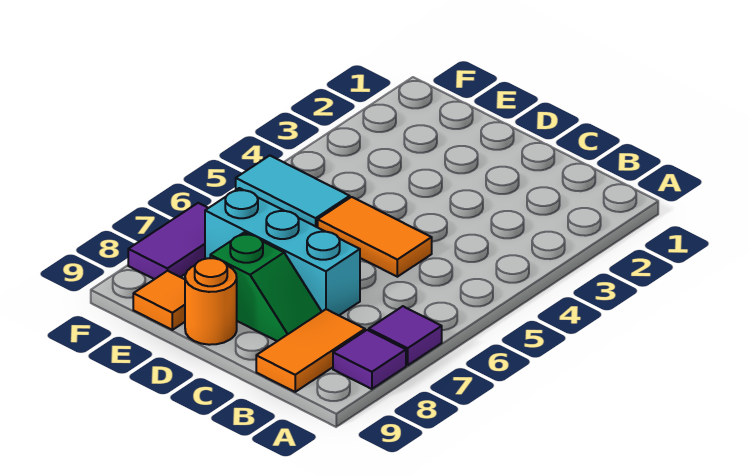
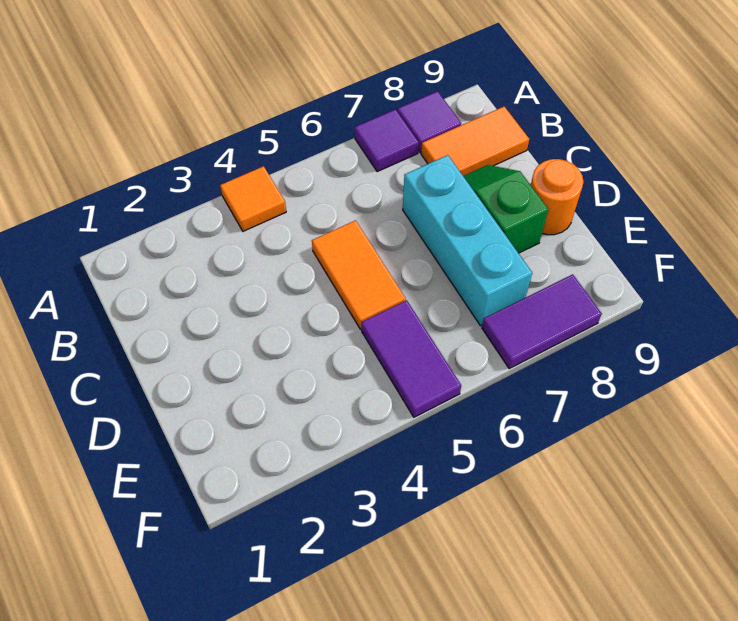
cyan tile E5:F5 level 1 -> purple tile E5:F5 level 1
orange tile E9 level 1 -> orange tile A4 level 1

